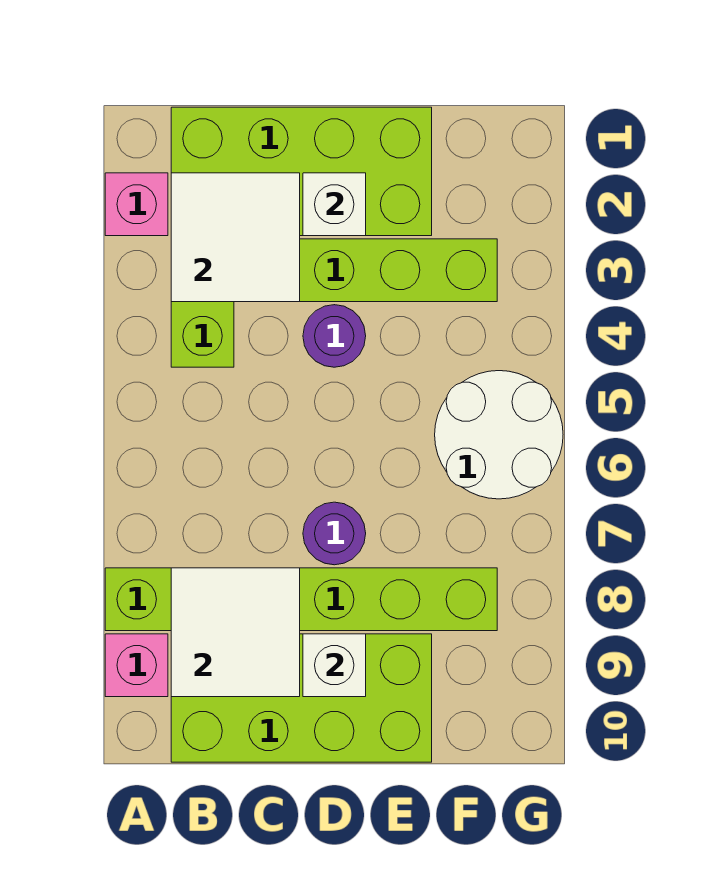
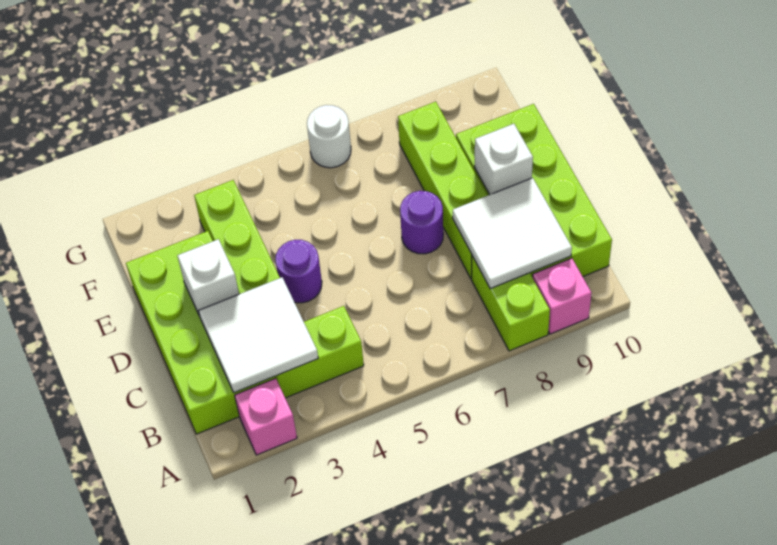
white round brick F5:G6 level 1 -> white round brick G6 level 1

